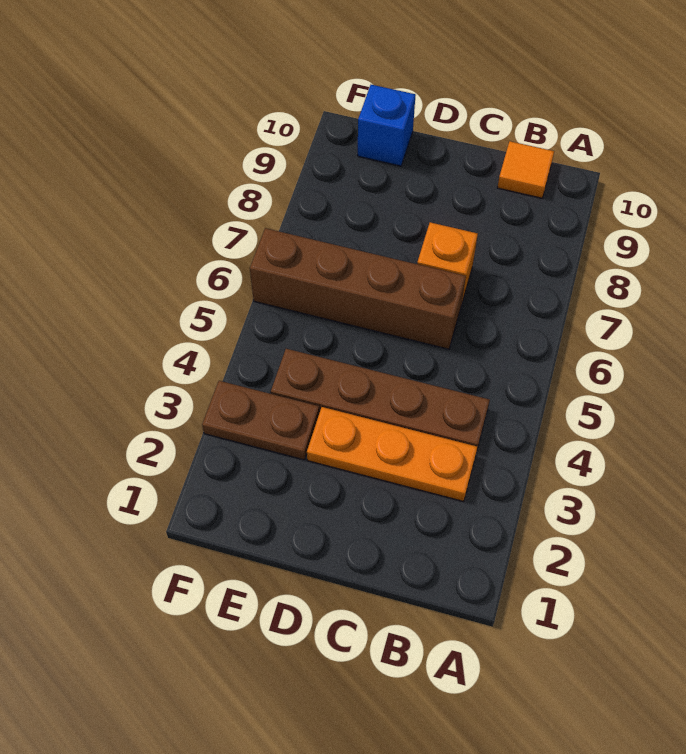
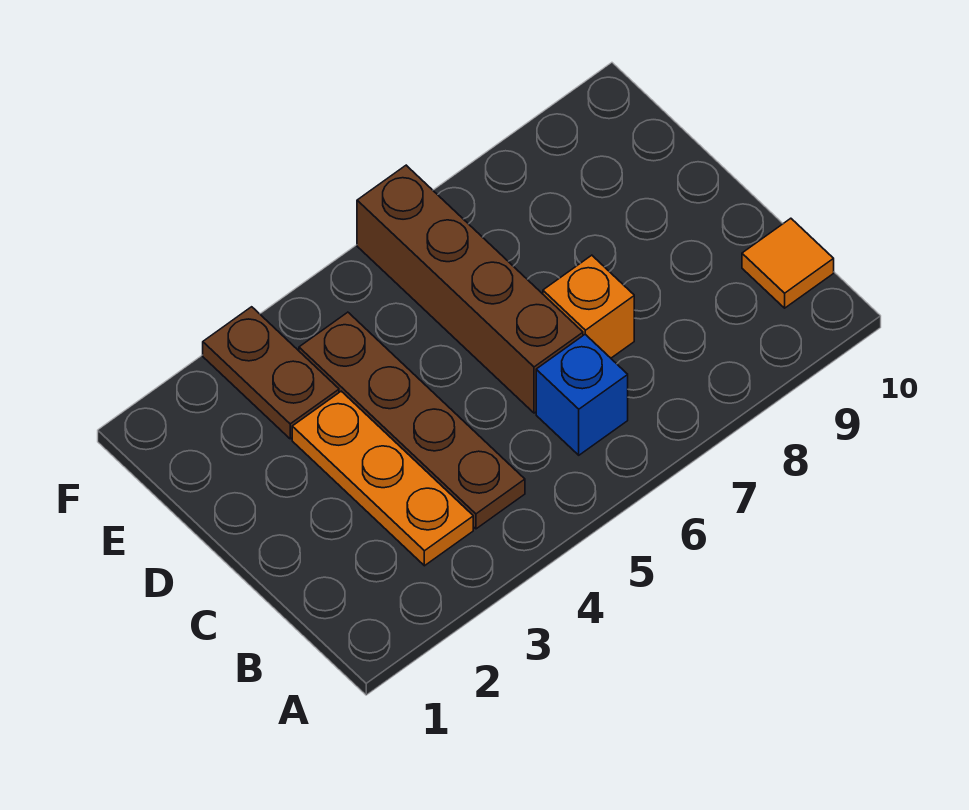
blue brick E10 level 1 -> blue brick B6 level 1

